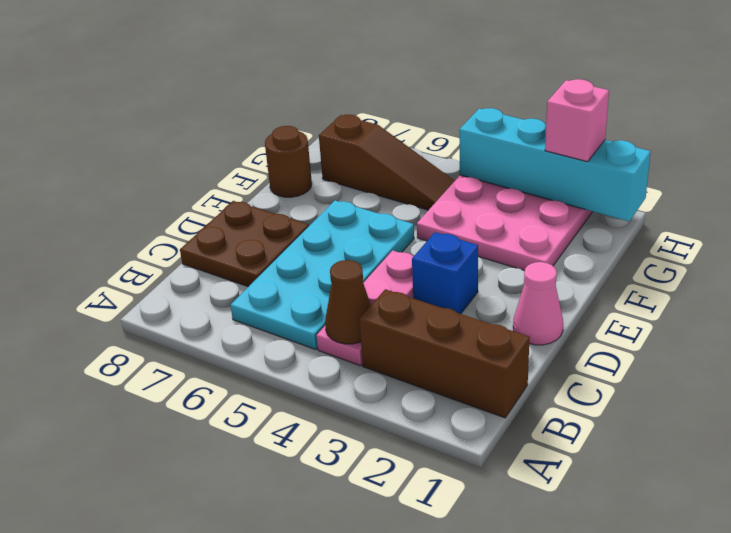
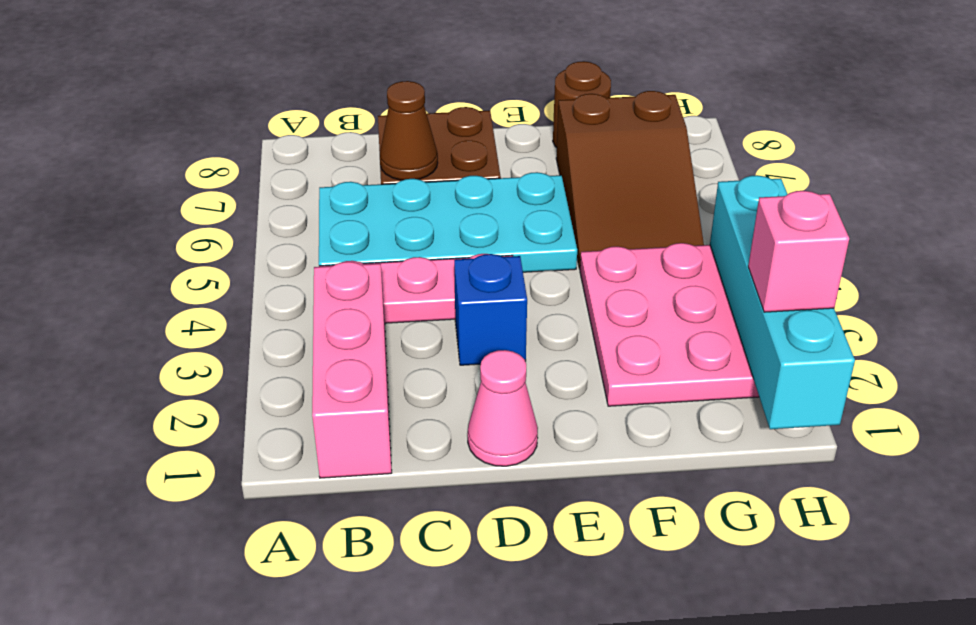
brown brick B1:B3 level 1 -> pink brick B1:B3 level 1
brown cone B4 level 2 -> brown cone C7 level 2
brown slope G5:G7 level 1 top 7 -> brown slope F5:G7 level 1 top 7

